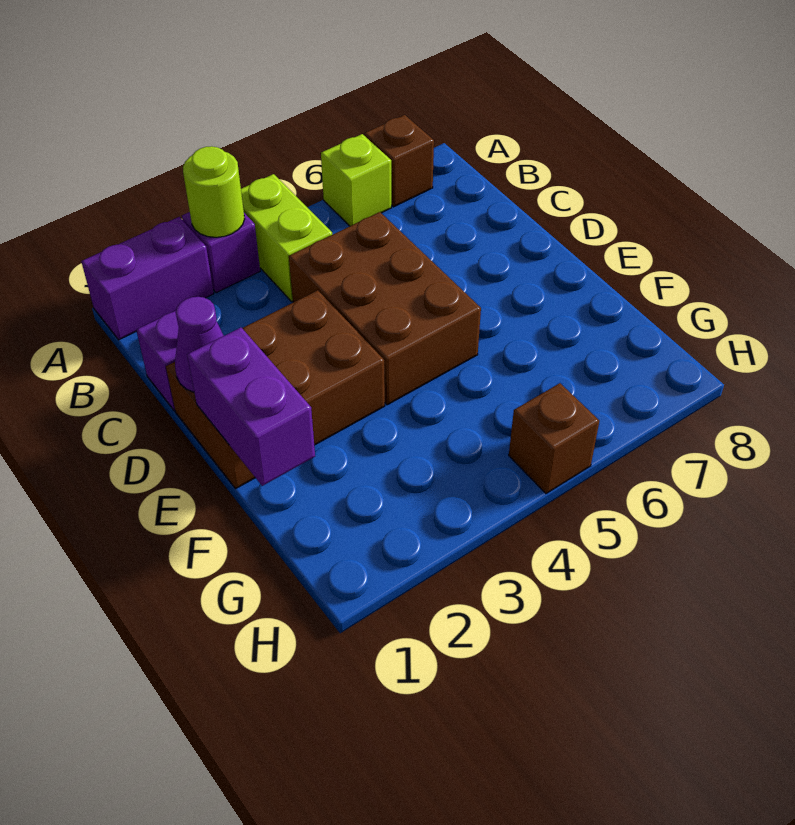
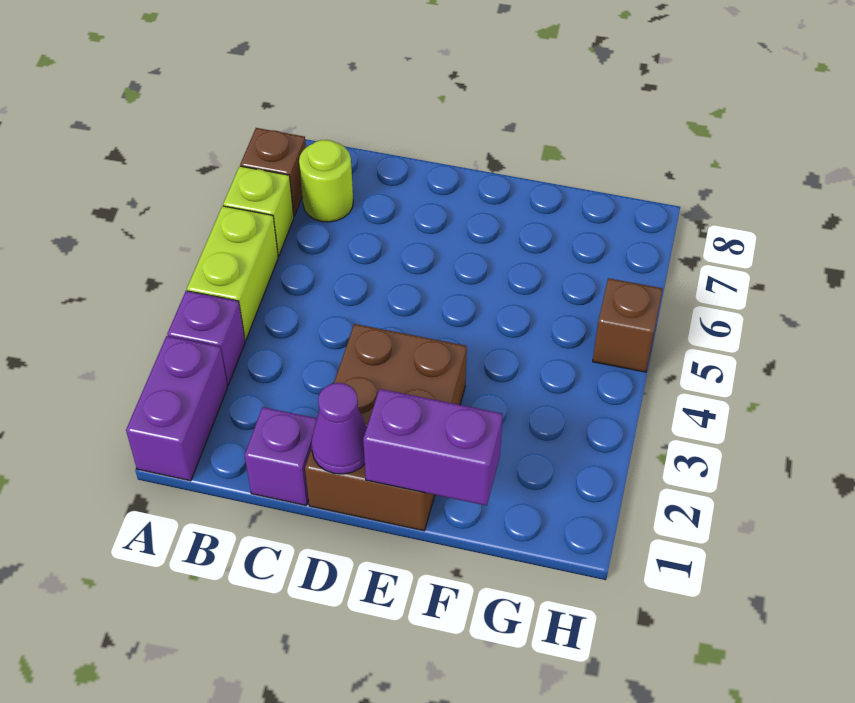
lime round brick A3 level 2 -> lime round brick B7 level 1
lime brick A4:B4 level 1 -> lime brick A4:A5 level 1
brown brick C4:E5 level 1 -> none

